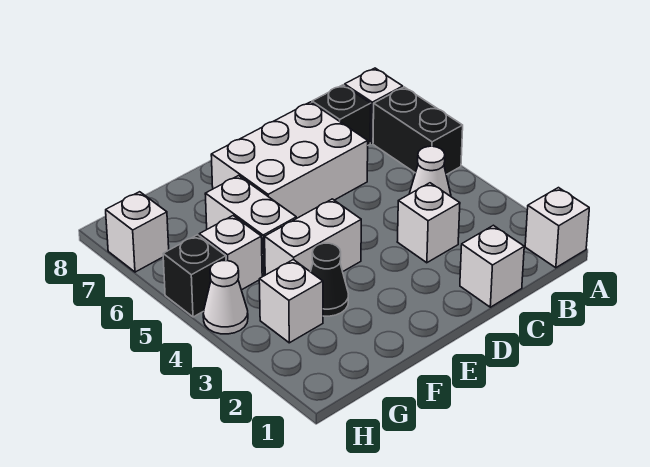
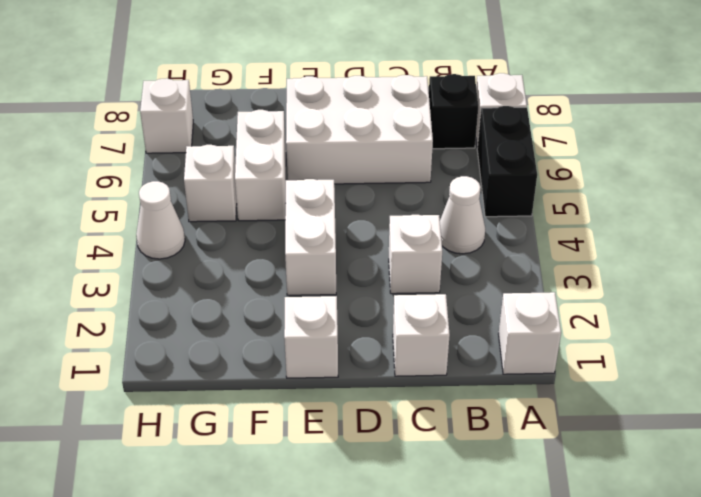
white brick E4:F4 level 1 -> white brick E3:E4 level 1
black cone F3 level 1 -> none
white brick G3 level 1 -> white brick E1 level 1
black brick H5 level 1 -> none

